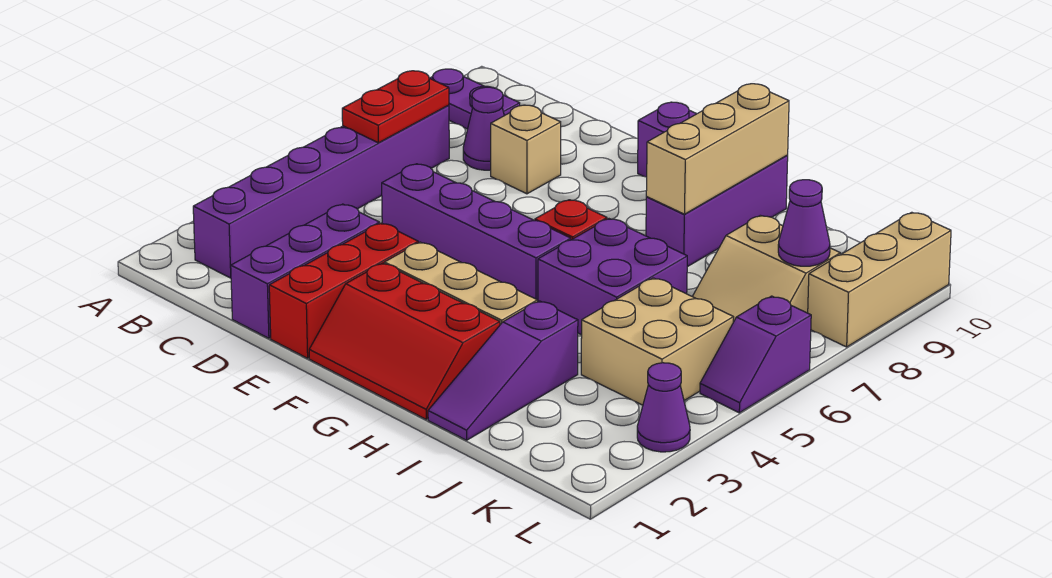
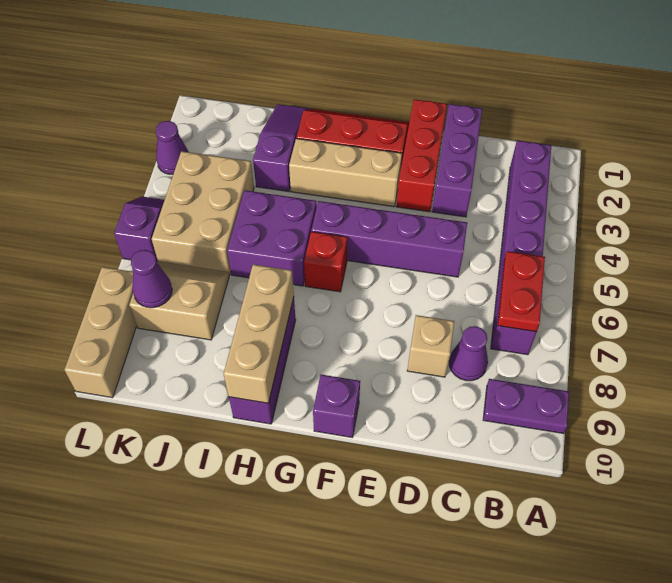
tan brick J4:K5 level 1 -> tan brick J4:K6 level 1

